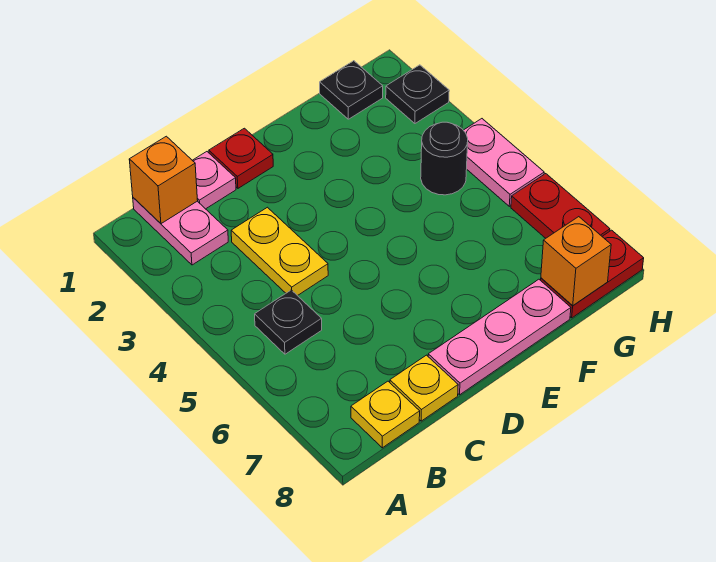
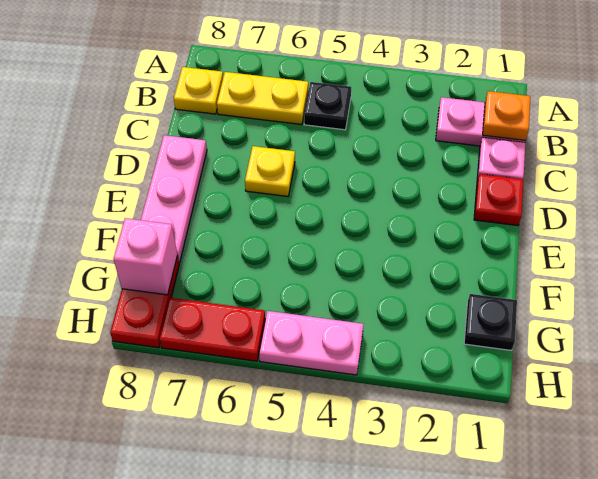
orange brick B1 level 2 -> orange plate B1 level 2
yellow plate C3:C4 level 1 -> yellow plate B6:B7 level 1
yellow plate C8 level 1 -> yellow plate D6 level 1
black round brick G4 level 1 -> none
orange brick G8 level 2 -> pink brick G8 level 2
black plate H2 level 1 -> none

